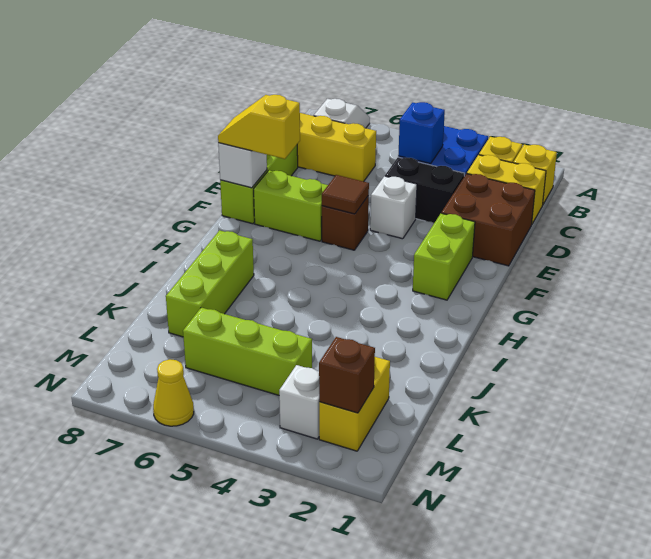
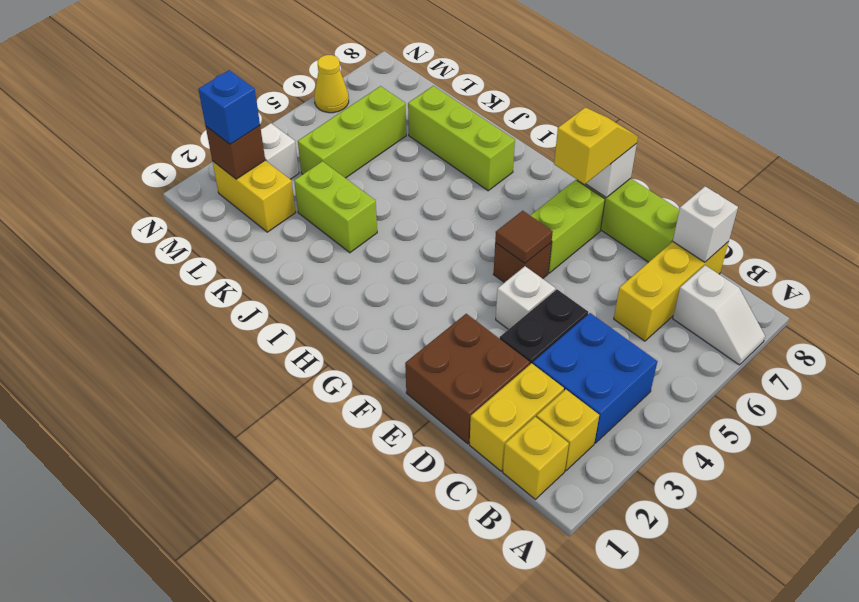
blue brick C4 level 2 -> blue brick M2 level 3
none -> white brick C8 level 2
lime brick F2:G2 level 1 -> lime brick J3:K3 level 1

